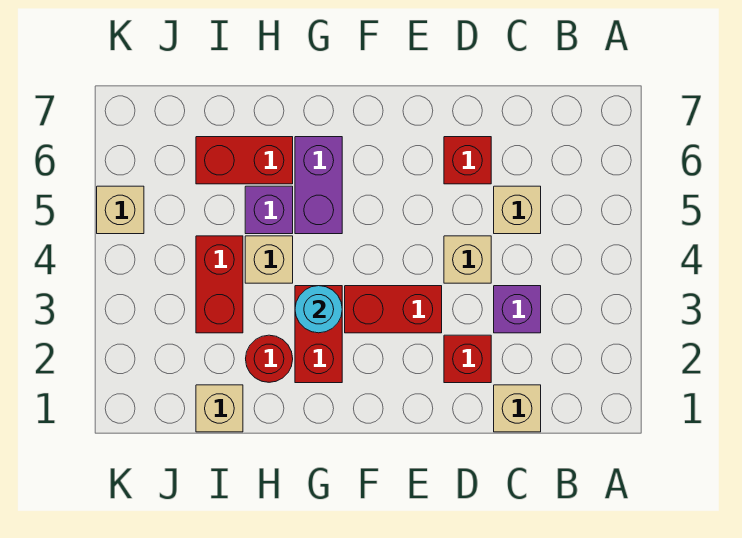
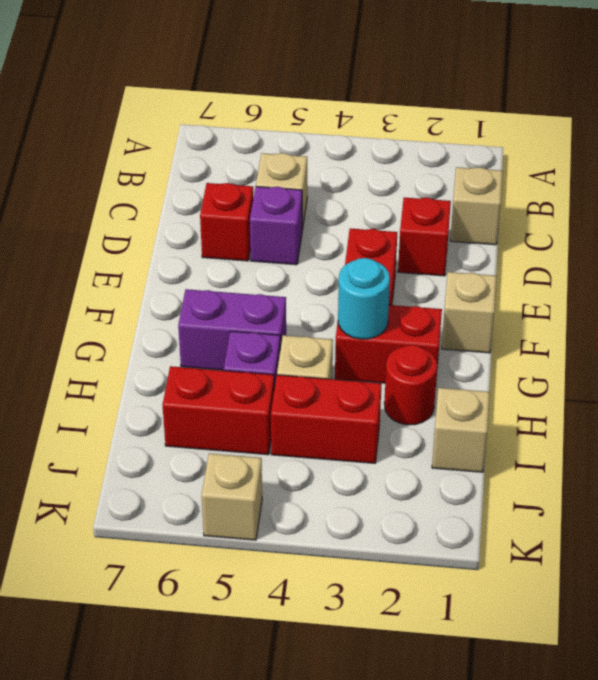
purple brick C3 level 1 -> purple brick D5 level 1
tan brick D4 level 1 -> tan brick F1 level 1
red brick H6:I6 level 1 -> red brick I5:I6 level 1

